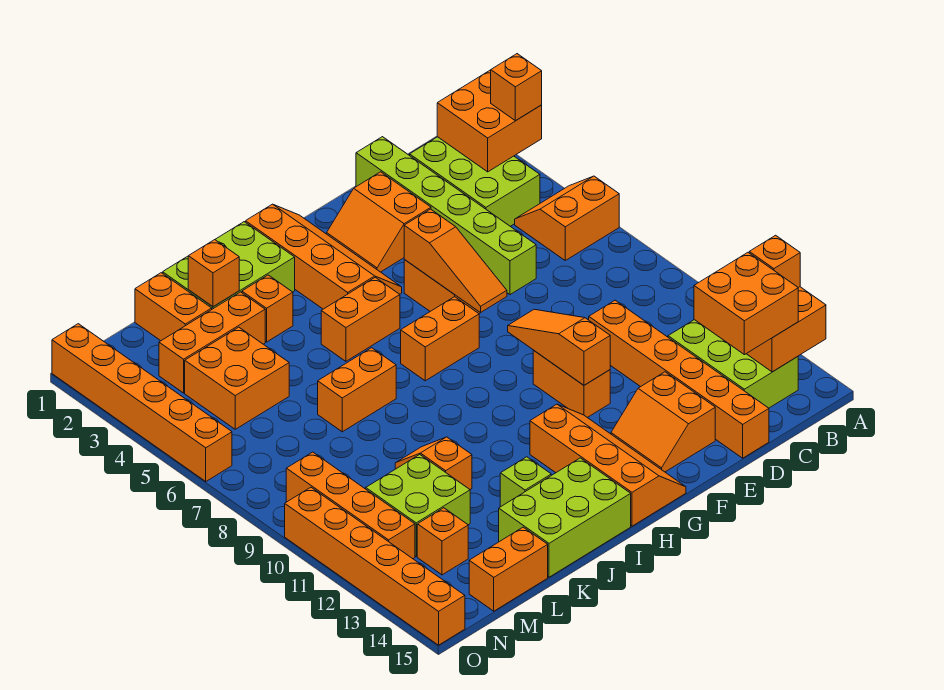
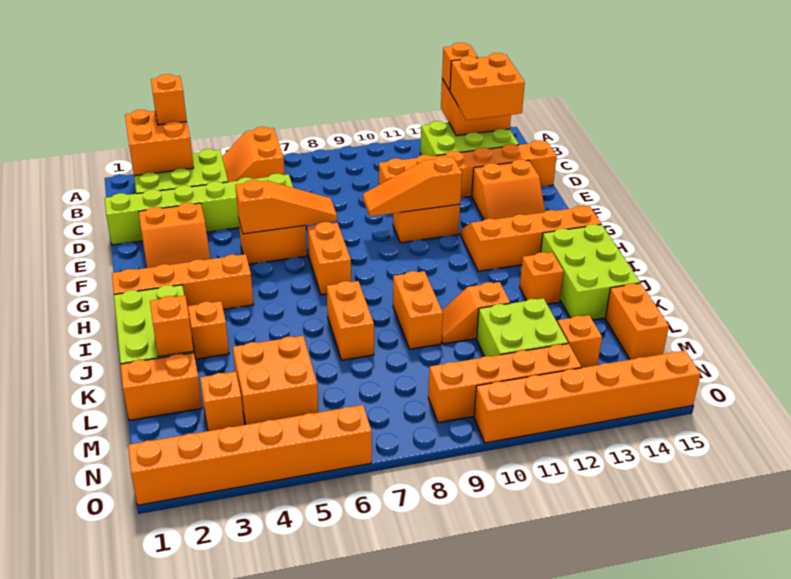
orange brick H5:I5 level 1 -> orange brick J9:K9 level 1
lime brick J13 level 1 -> orange brick J13 level 1
orange brick K3:M3 level 1 -> orange brick M3 level 1

